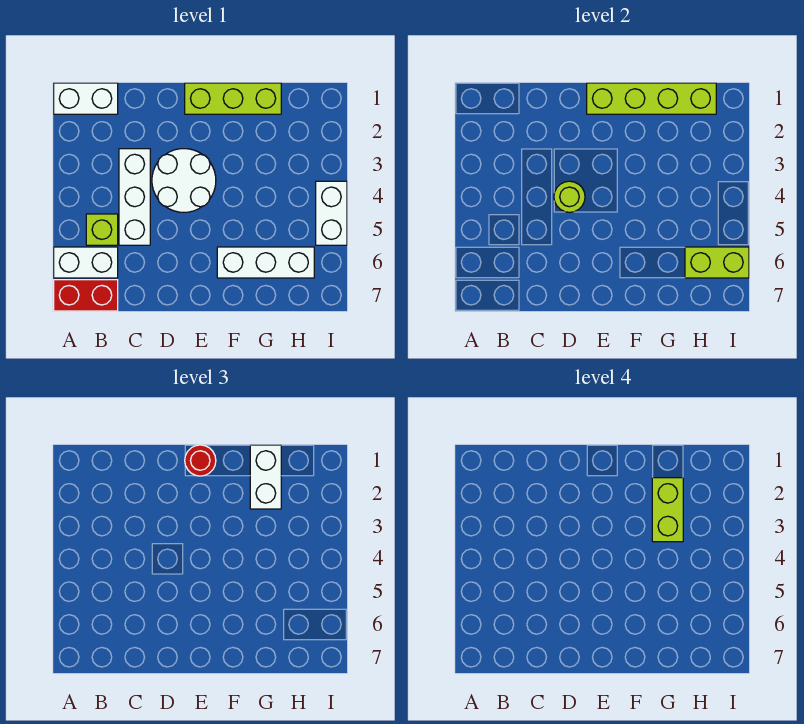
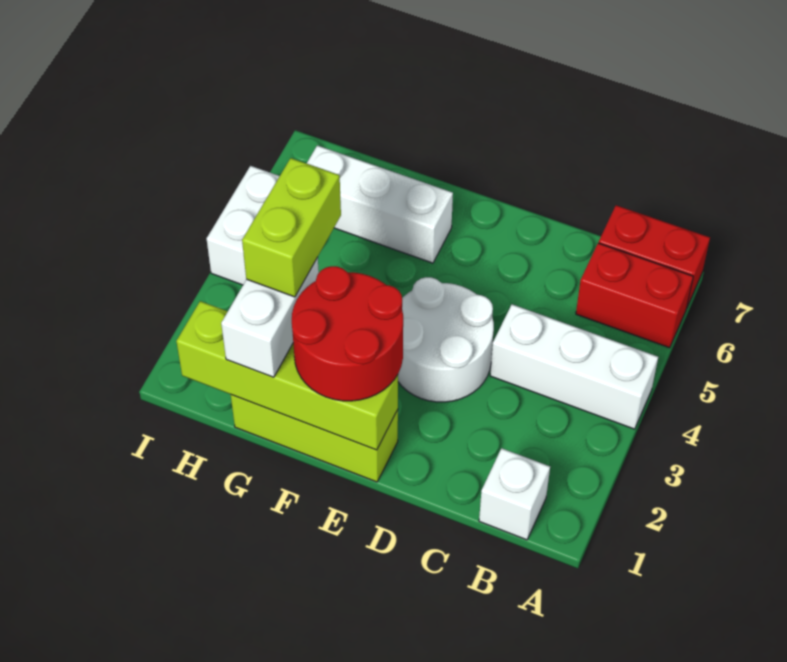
white brick A1:B1 level 1 -> white brick B1 level 1
white brick A6:B6 level 1 -> red brick A6:B6 level 1
lime brick B5 level 1 -> none
white brick C3:C5 level 1 -> white brick A4:C4 level 1
lime round brick D4 level 2 -> none
red round brick E1 level 3 -> red round brick E1:F2 level 3
lime brick H6:I6 level 2 -> none

